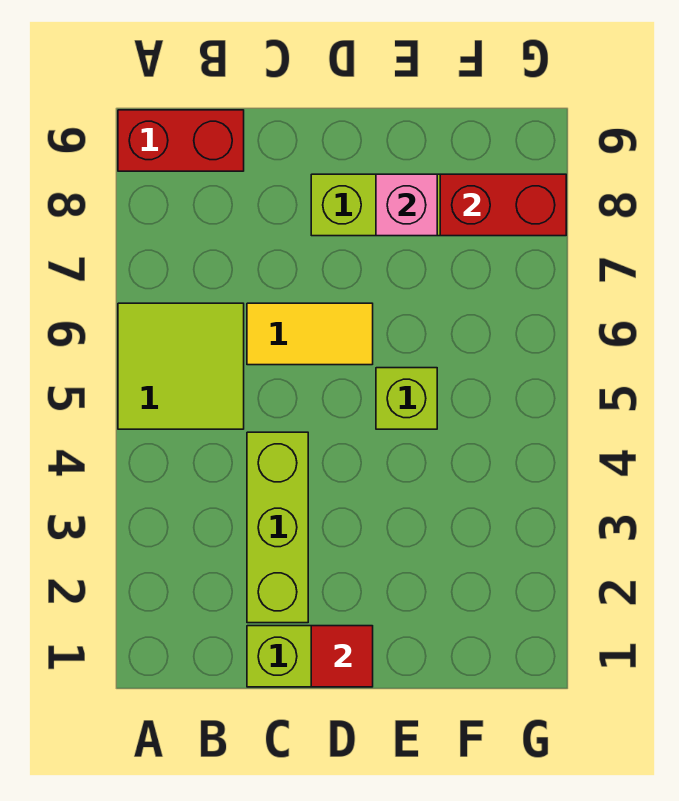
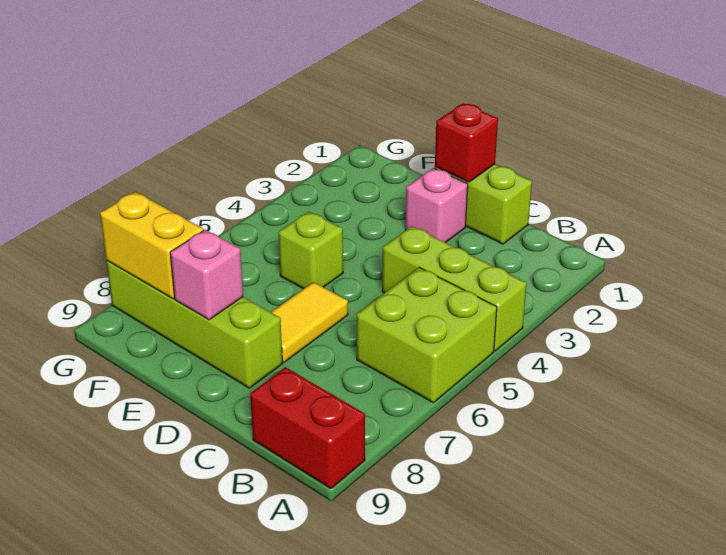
lime tile A5:B6 level 1 -> lime brick A5:B6 level 1
lime brick C2:C4 level 1 -> lime brick A4:C4 level 1
yellow tile C6:D6 level 1 -> yellow tile D6:D7 level 1
red tile D1 level 2 -> red brick D1 level 2
none -> pink brick D2 level 1
red brick F8:G8 level 2 -> yellow brick F8:G8 level 2

